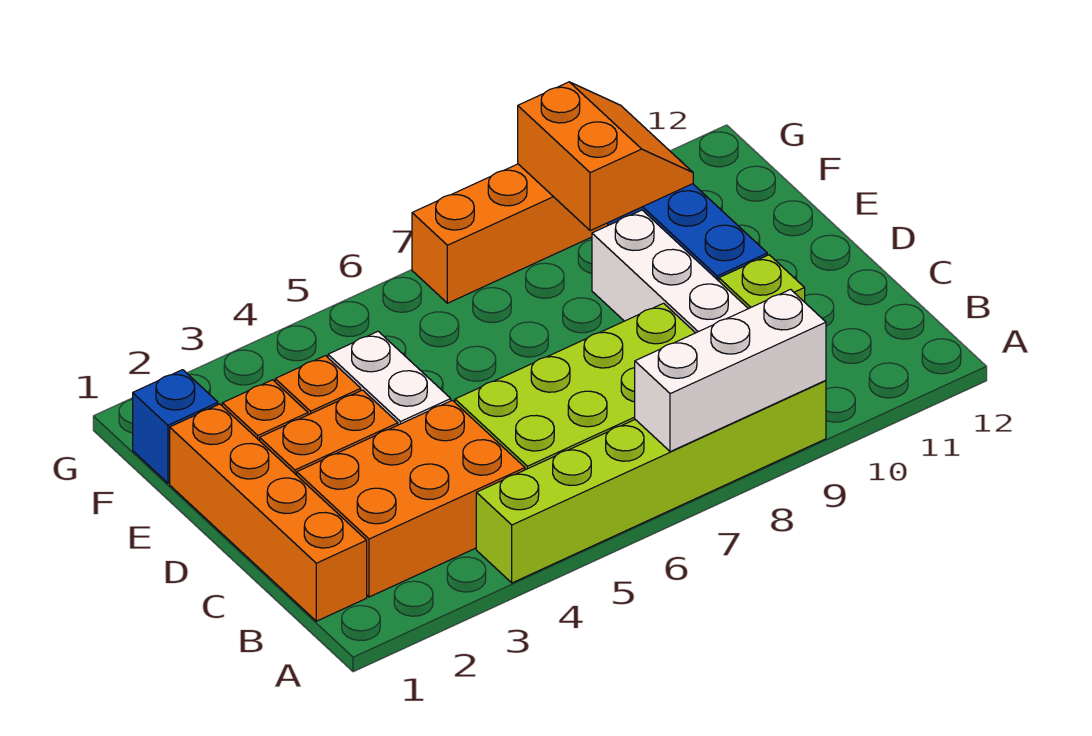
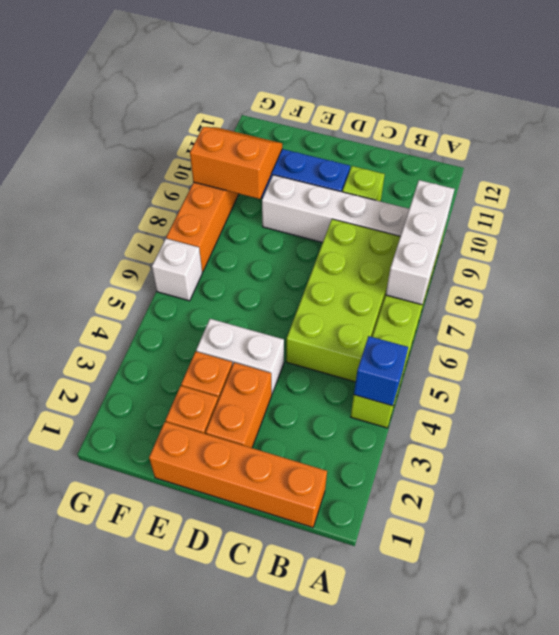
orange brick B2:C4 level 1 -> none
blue brick F1 level 1 -> blue brick A4 level 2
none -> white brick G6 level 1

